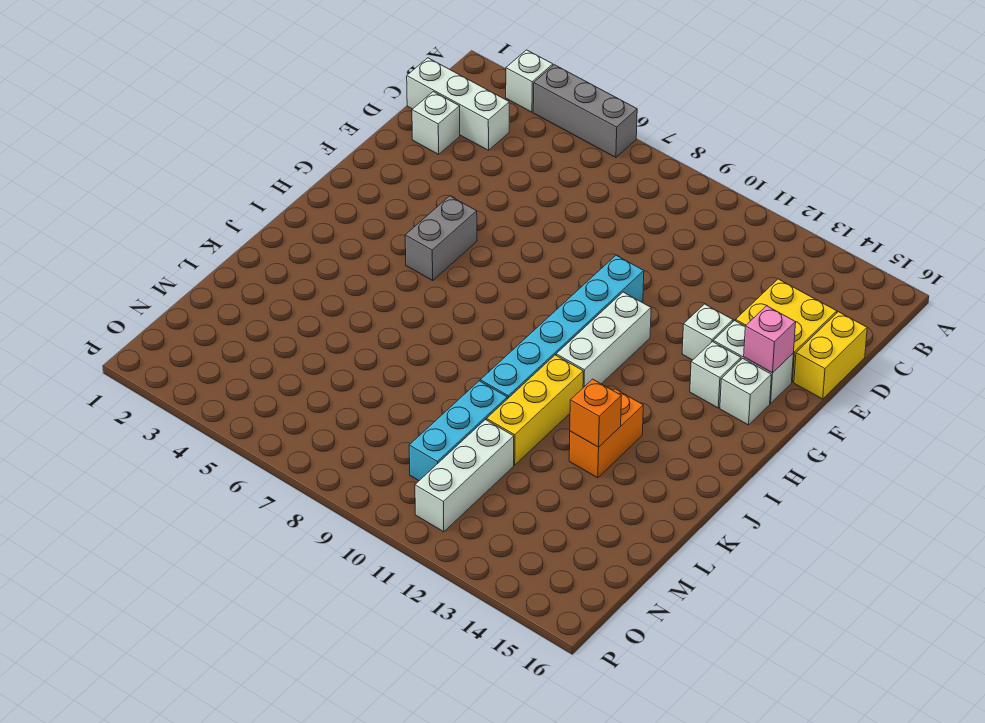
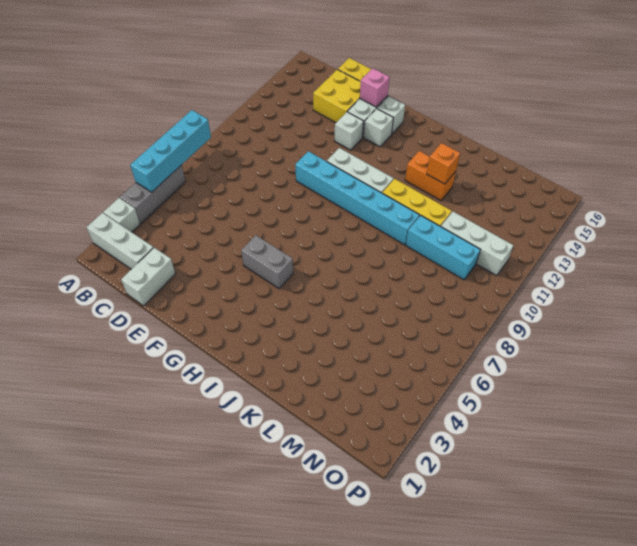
none -> cyan brick A5:A8 level 2
white brick C1:C3 level 1 -> white brick A2:C2 level 1
white brick D2 level 1 -> white brick D1:D2 level 1

